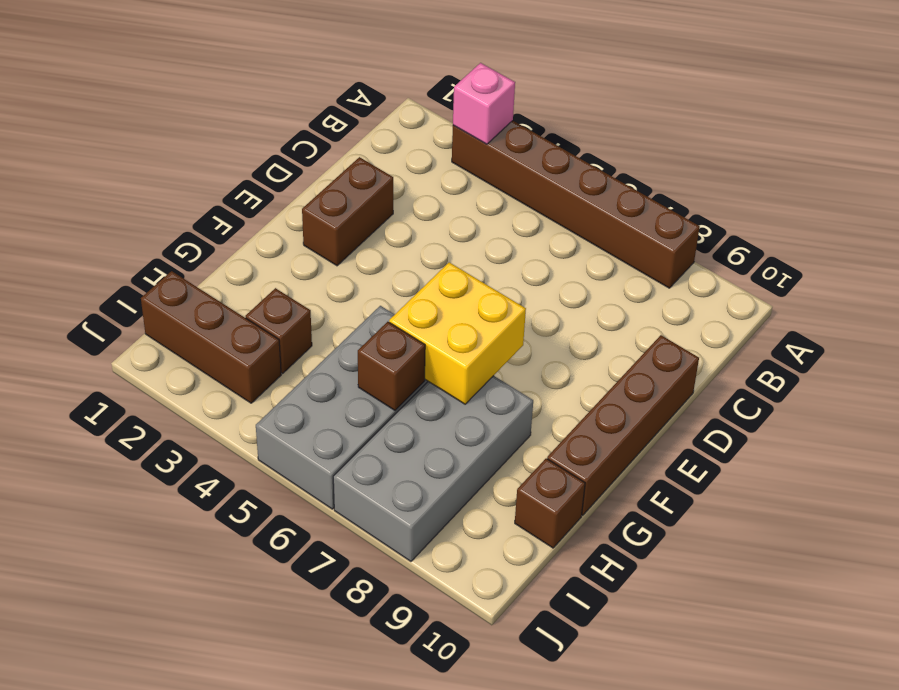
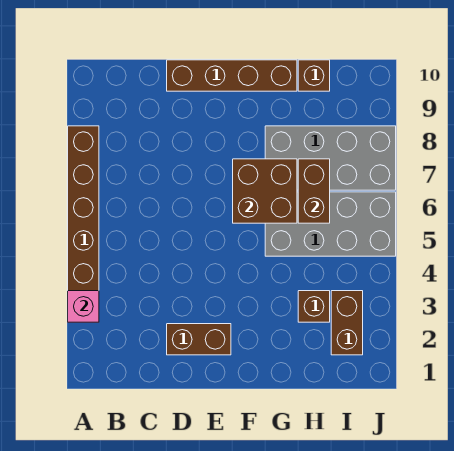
yellow brick F6:G7 level 2 -> brown brick F6:G7 level 2
brown brick H6 level 2 -> brown brick H6:H7 level 2
brown brick I1:I3 level 1 -> brown brick I2:I3 level 1

